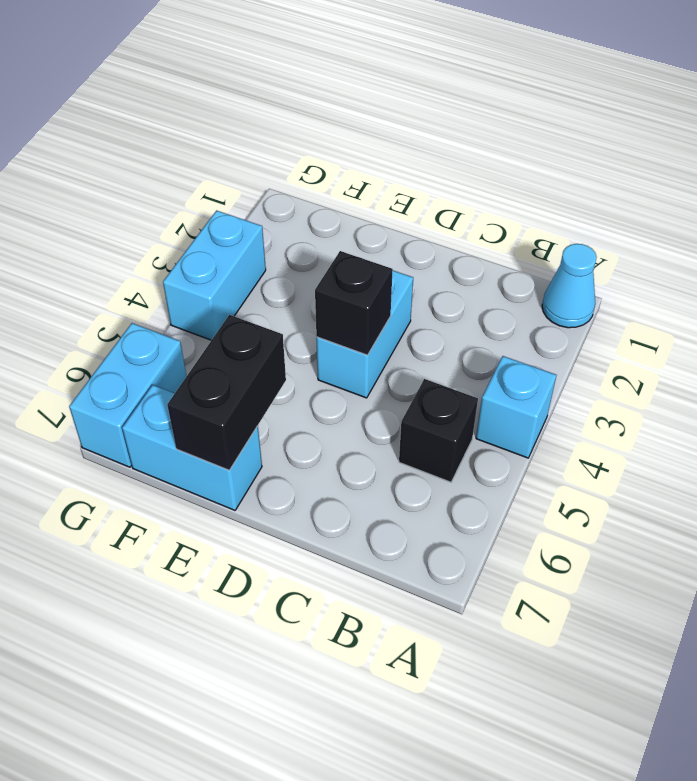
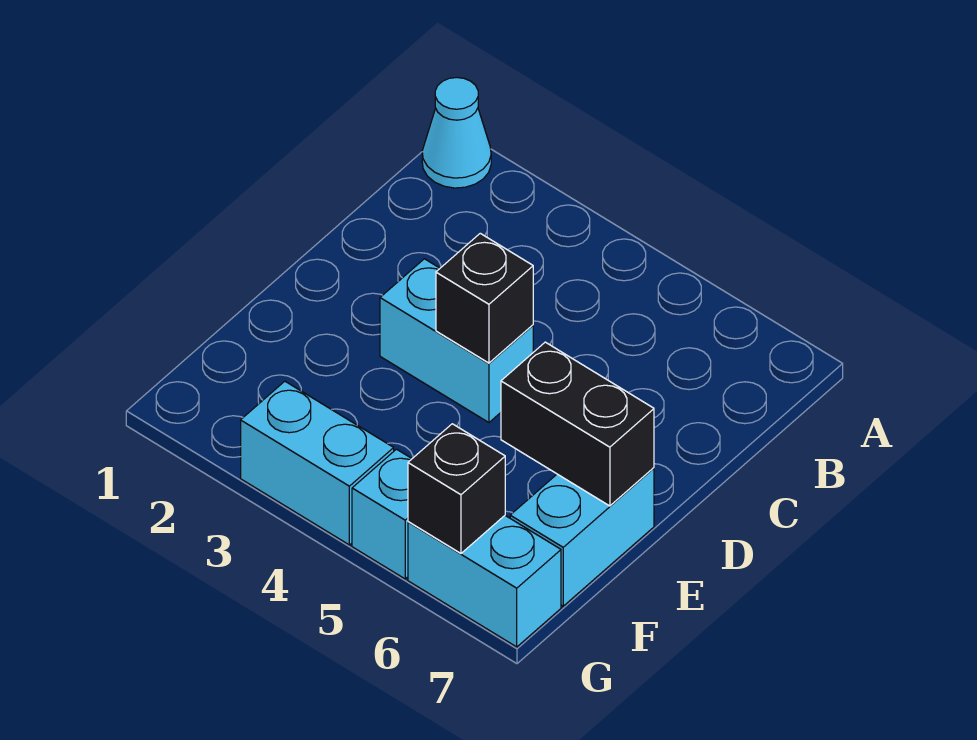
cyan brick A4 level 1 -> cyan brick G5 level 1
black brick B5 level 1 -> black brick G6 level 2

